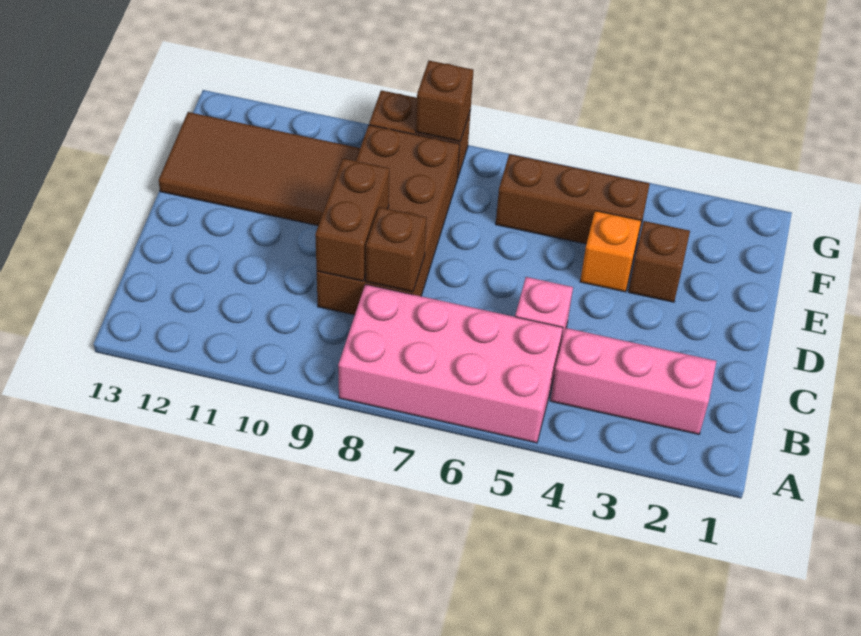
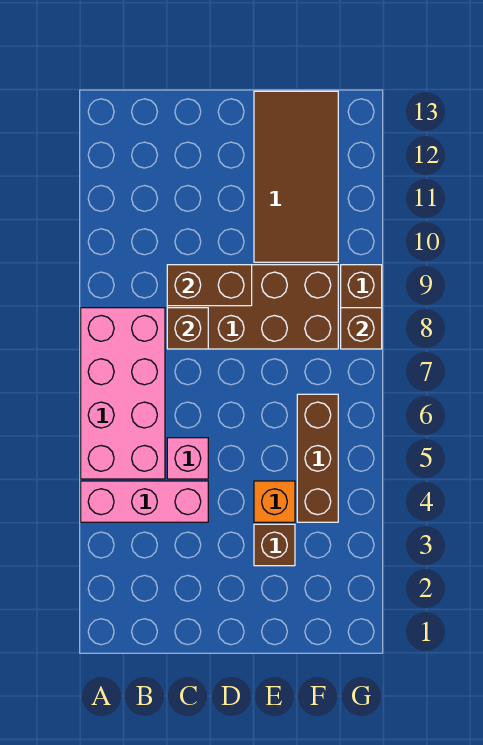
pink brick B2:B4 level 1 -> pink brick A4:C4 level 1

